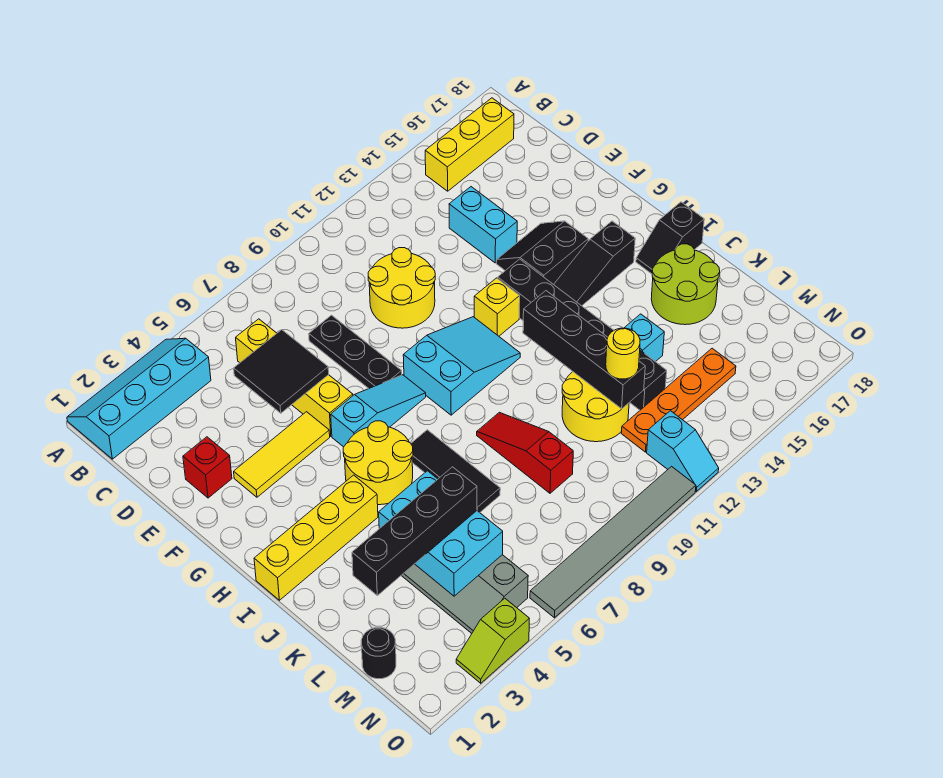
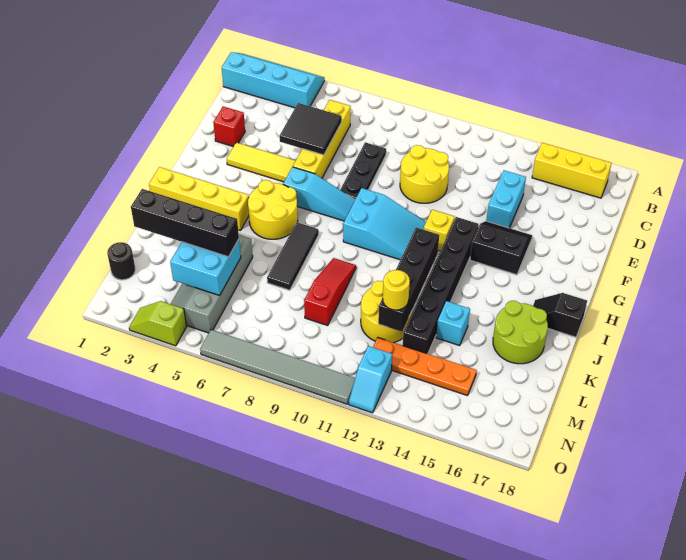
black slope H14:H16 level 1 top 16 -> none
cyan brick K4:M5 level 2 -> cyan brick L4:M5 level 2

